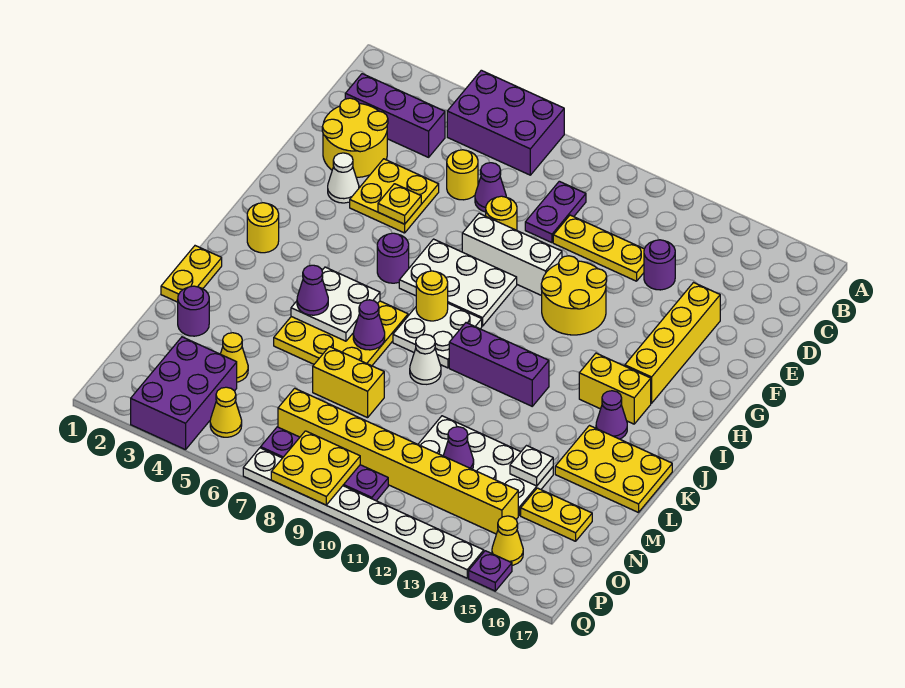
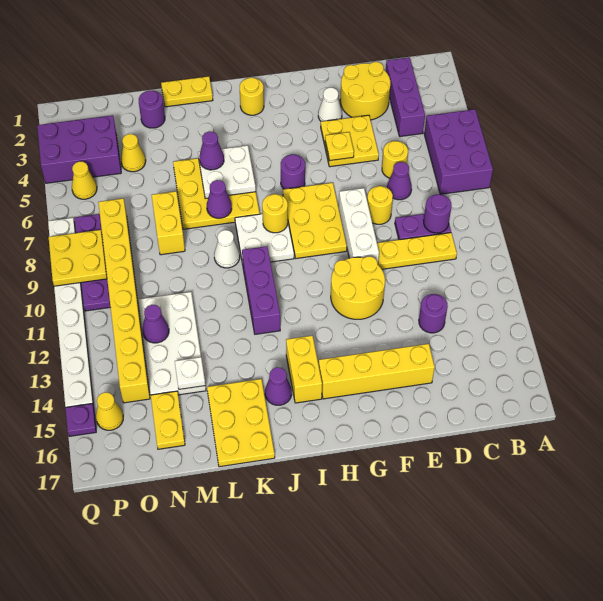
none -> purple round brick C9 level 2
yellow plate D10:D12 level 1 -> yellow plate C10:E10 level 1
white plate G7:H9 level 1 -> yellow plate G7:H9 level 1

